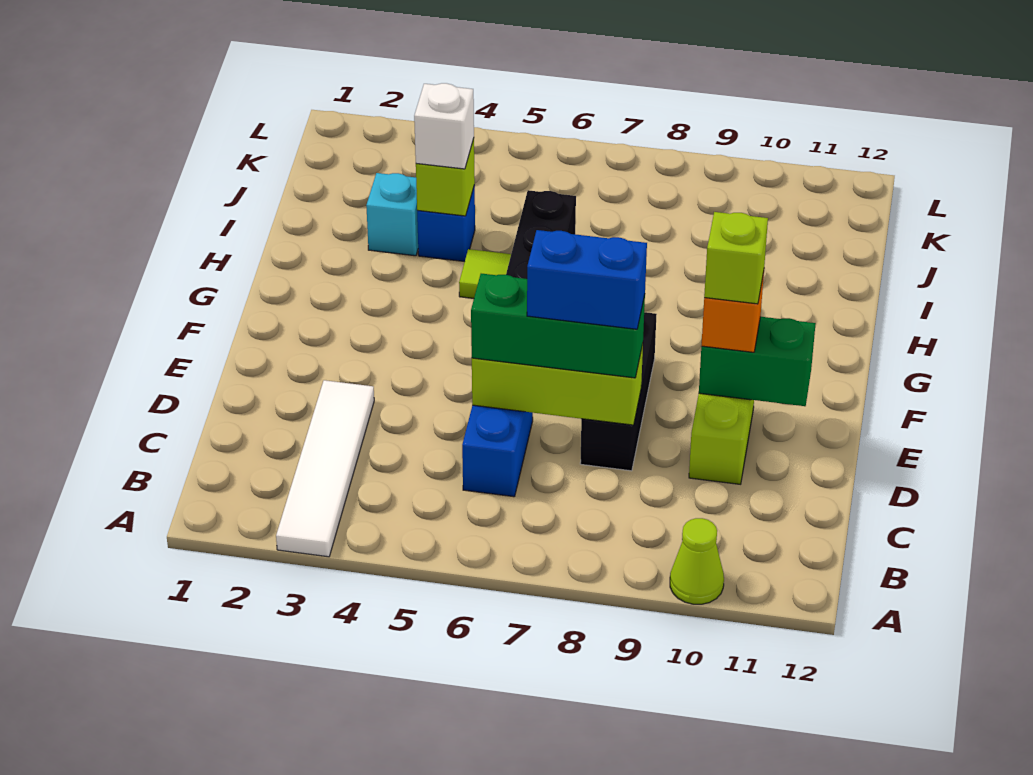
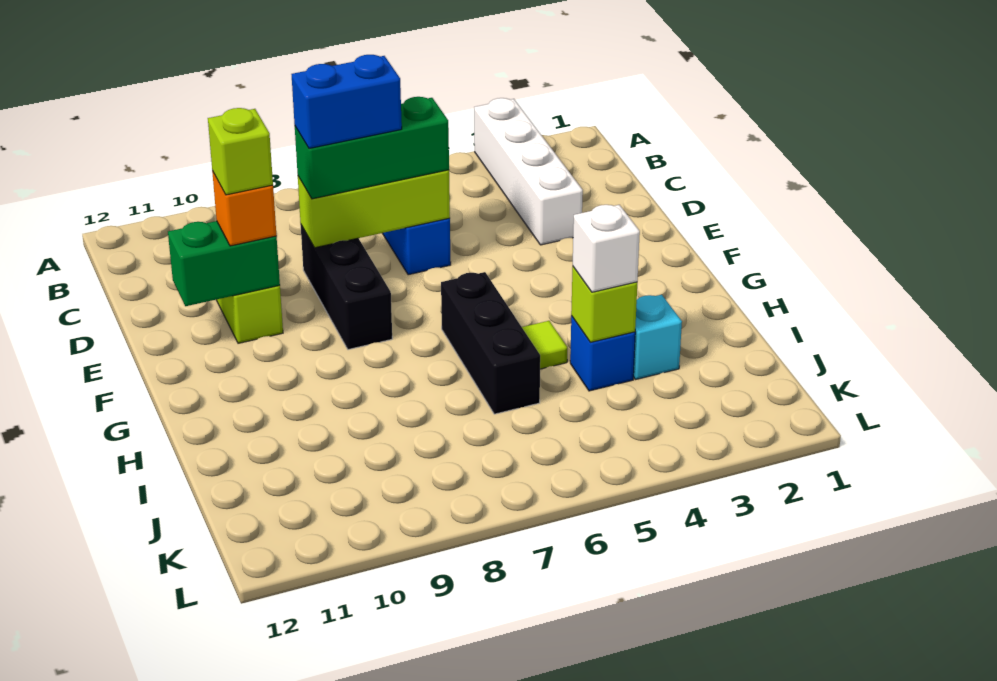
white tile A3:D3 level 1 -> white brick A3:D3 level 1
lime cone A10 level 1 -> none

